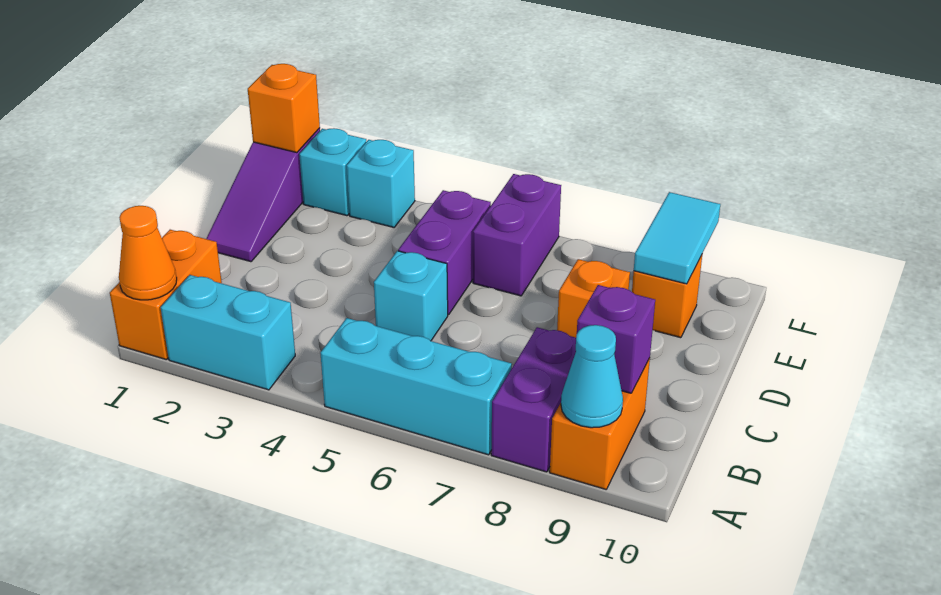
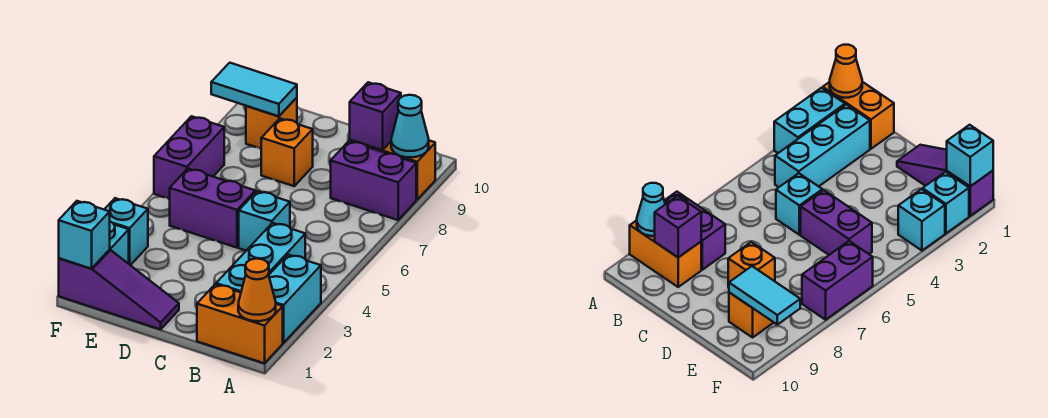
cyan brick A5:A7 level 1 -> cyan brick B2:B4 level 1
purple brick E6:F6 level 1 -> purple brick F6:F7 level 1
orange brick F1 level 2 -> cyan brick F1 level 2

